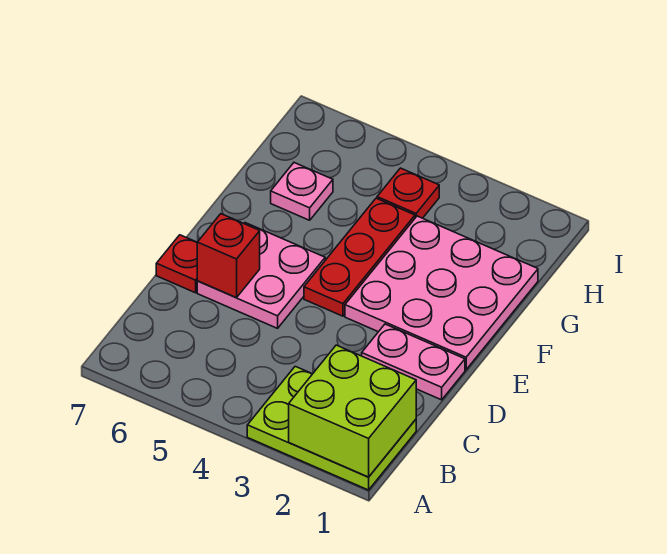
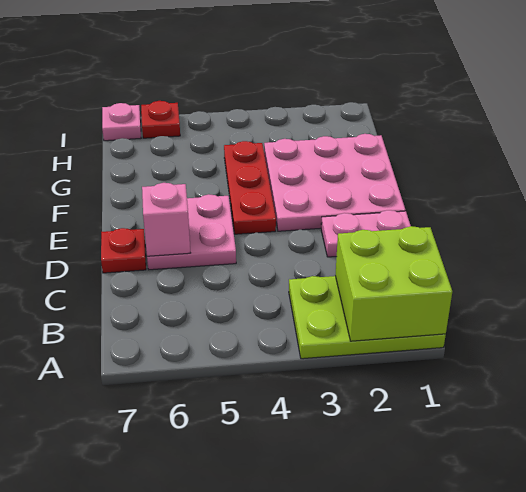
red brick D6 level 2 -> pink brick D6 level 2
pink plate G6 level 1 -> pink plate I7 level 1
red plate H4 level 1 -> red plate I6 level 1

